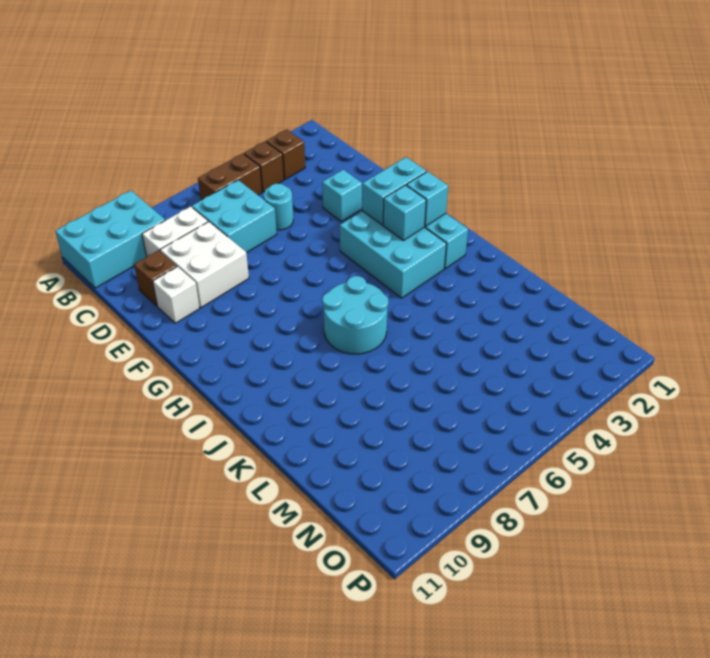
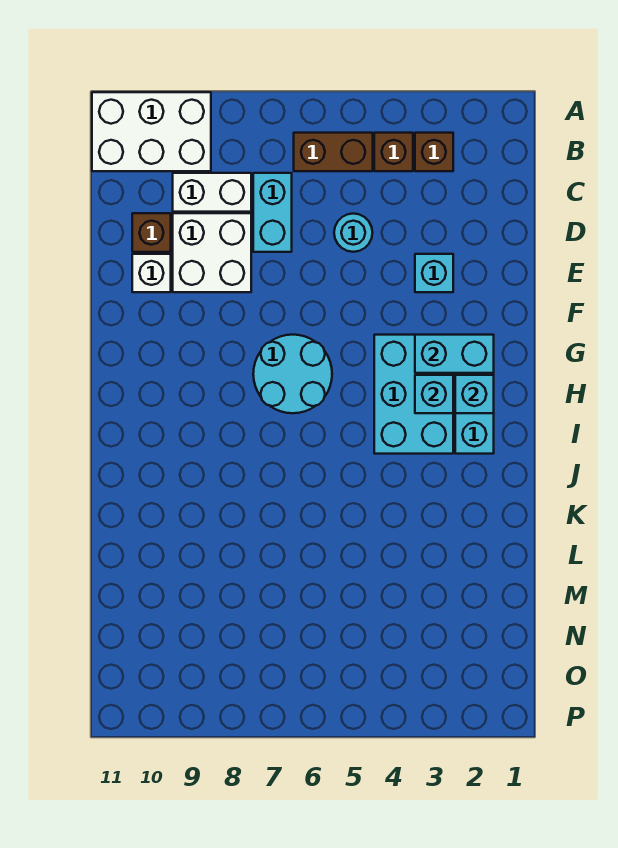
cyan brick A9:B11 level 1 -> white brick A9:B11 level 1
cyan brick C6:D7 level 1 -> cyan brick C7:D7 level 1
cyan round brick I6:J7 level 1 -> cyan round brick G6:H7 level 1

